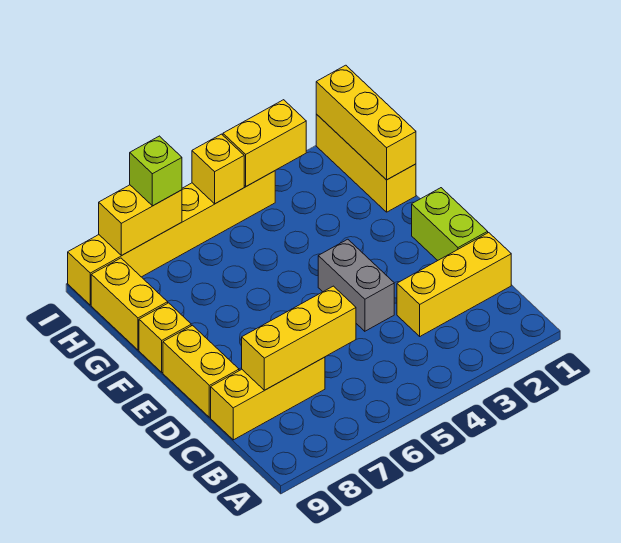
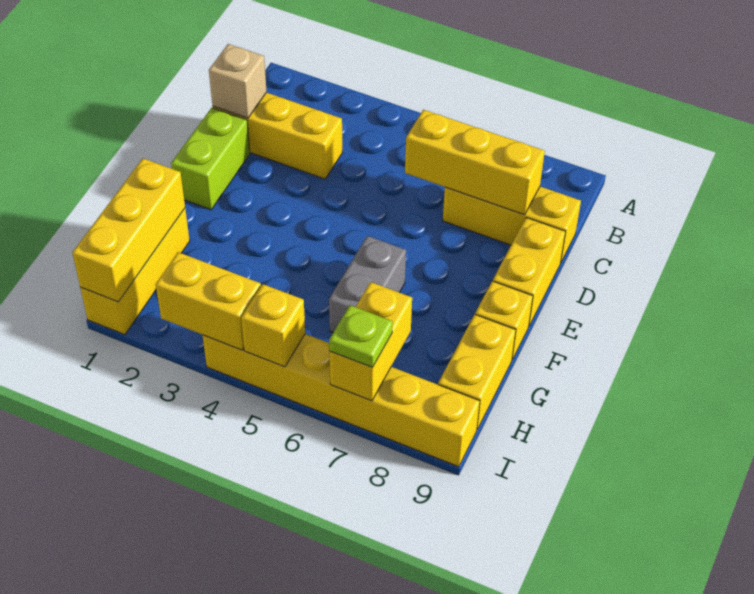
none -> tan brick C1 level 2
grey brick D4:E4 level 1 -> grey brick F6:G6 level 1
yellow brick I7:I8 level 2 -> yellow brick H7:I7 level 2
lime brick I7 level 3 -> lime plate I7 level 3

